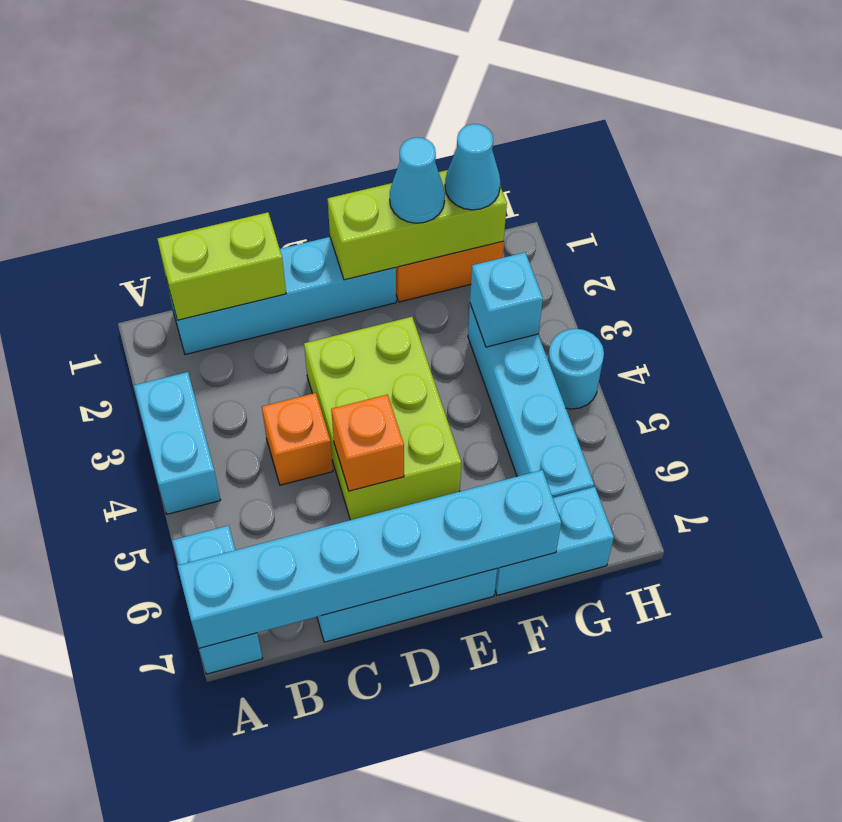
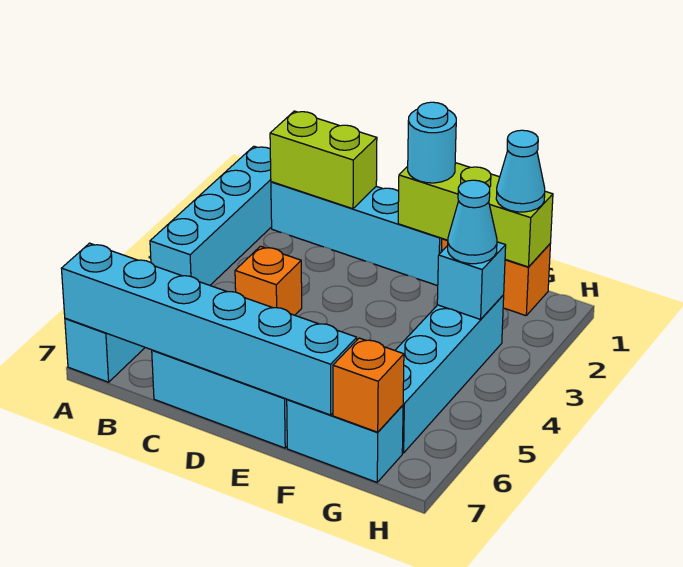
cyan brick A3:A4 level 1 -> cyan brick A1:A4 level 1
lime brick D3:E5 level 1 -> none
orange brick D5 level 2 -> orange brick G7 level 2
cyan cone F1 level 3 -> cyan cone G3 level 3
cyan round brick H4 level 1 -> cyan round brick E1 level 3

